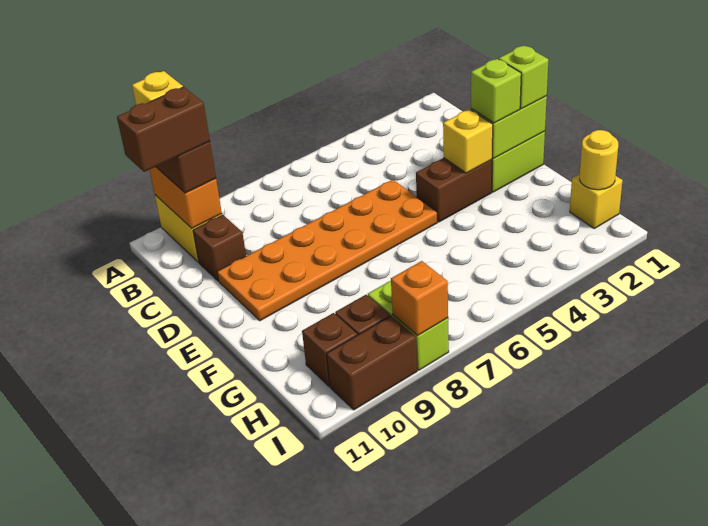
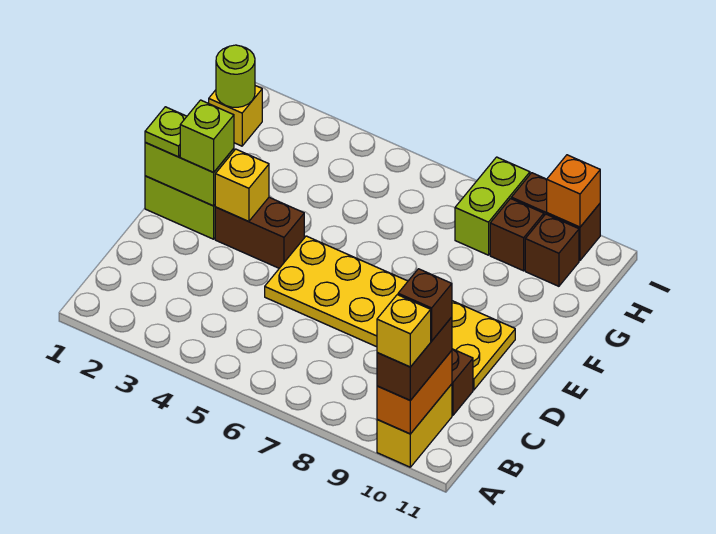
brown brick B10:B11 level 4 -> brown brick B10 level 4
orange plate D5:E10 level 1 -> yellow plate D5:E10 level 1
lime brick E1 level 3 -> lime plate E1 level 3
yellow round brick H1 level 2 -> lime round brick H1 level 2
orange brick I8 level 2 -> orange brick I10 level 2

